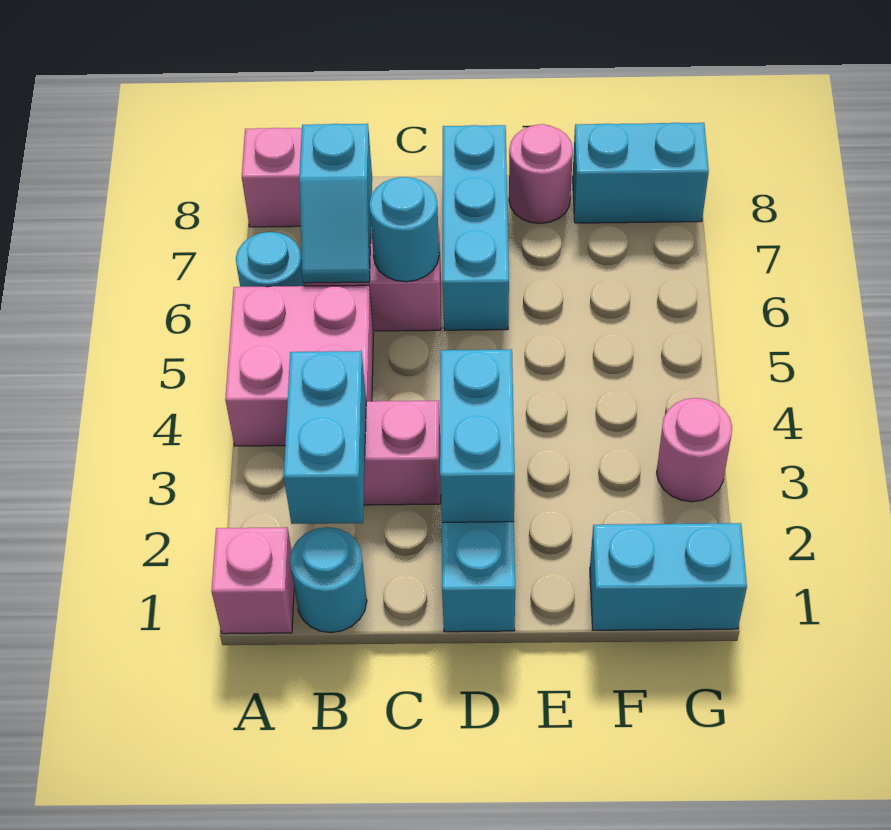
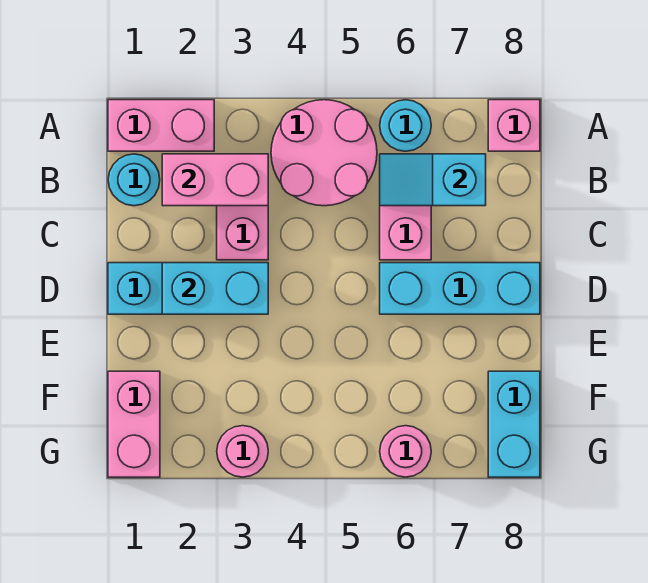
pink brick A1 level 1 -> pink brick A1:A2 level 1
pink brick A4:B5 level 1 -> pink round brick A4:B5 level 1
cyan brick B2:B3 level 2 -> pink brick B2:B3 level 2
cyan round brick C6 level 2 -> none
pink round brick E8 level 1 -> pink round brick G6 level 1
cyan brick F1:G1 level 1 -> pink brick F1:G1 level 1

